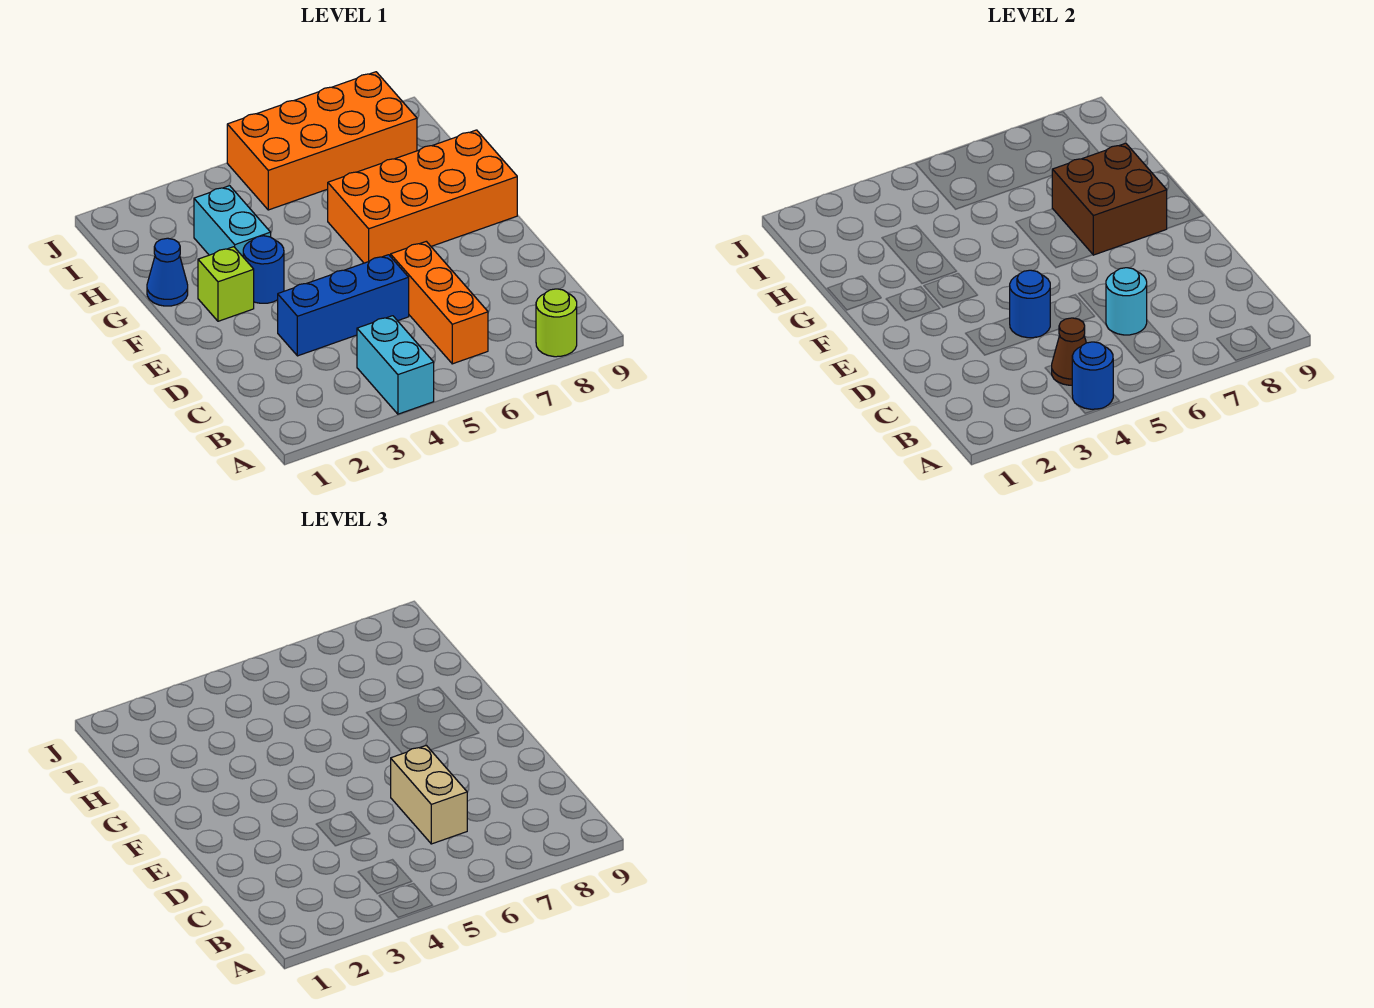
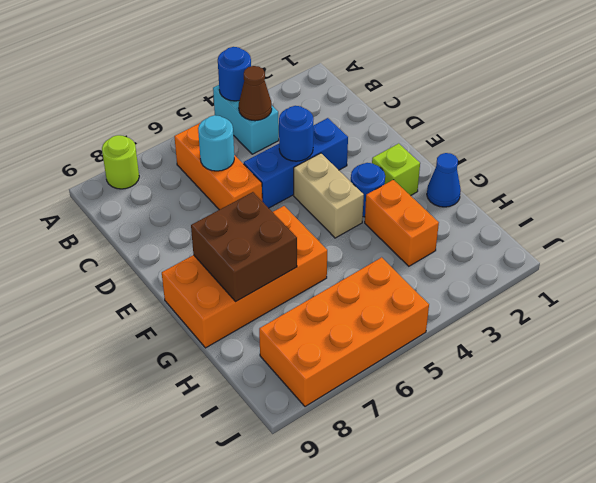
tan brick C6:D6 level 3 -> tan brick E4:F4 level 1
cyan brick G3:H3 level 1 -> orange brick G3:H3 level 1

